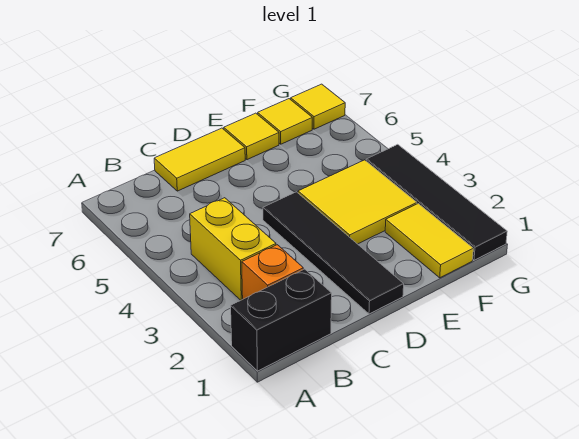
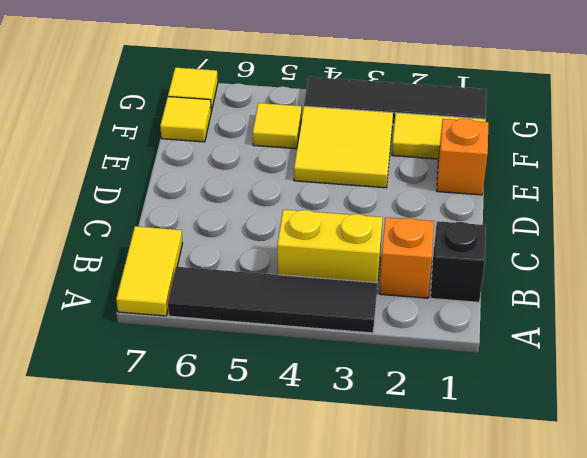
black brick A1:B1 level 1 -> black brick B1 level 1
yellow tile C7:D7 level 1 -> yellow tile A7:B7 level 1
black tile D1:D4 level 1 -> black tile A3:A6 level 1
none -> orange brick E1 level 1
yellow tile E7 level 1 -> yellow tile F5 level 1

